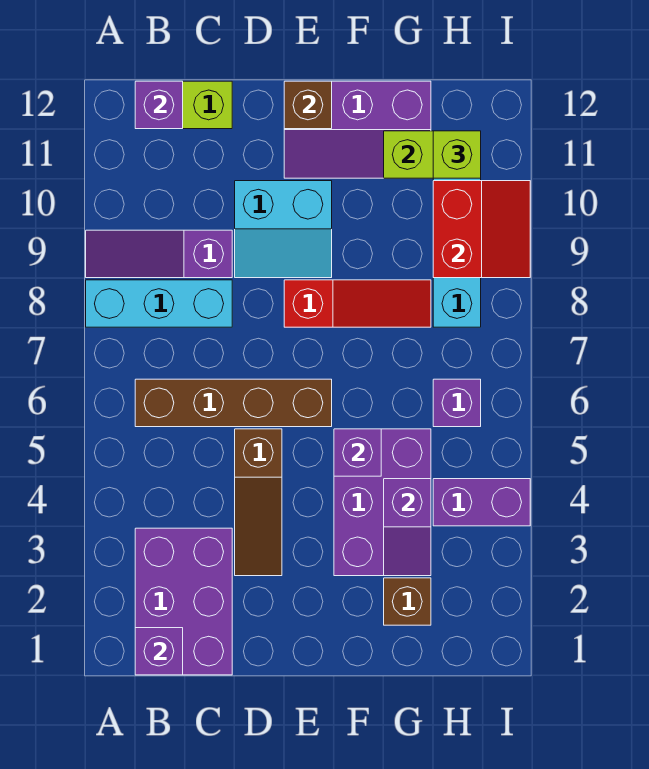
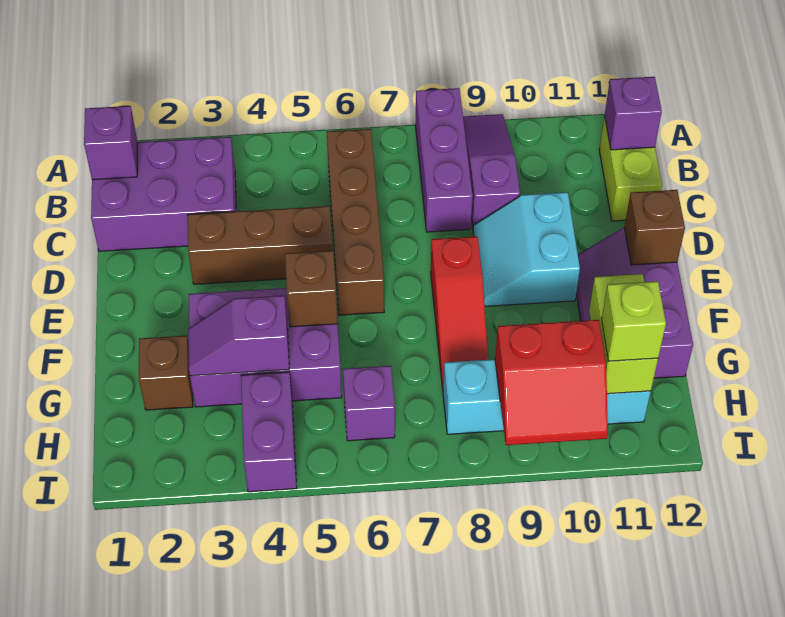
cyan brick A8:C8 level 1 -> purple brick A8:C8 level 1
brown slope D3:D5 level 1 top 5 -> brown brick D3:D5 level 1
purple brick F5 level 2 -> brown brick F5 level 2

